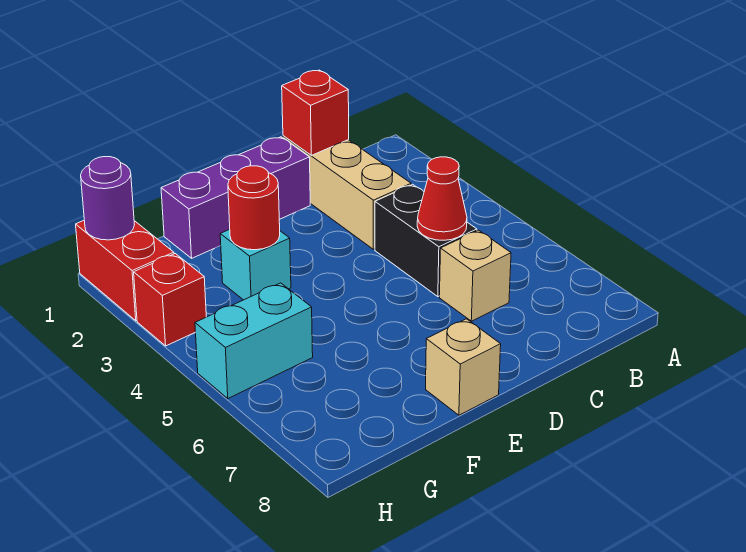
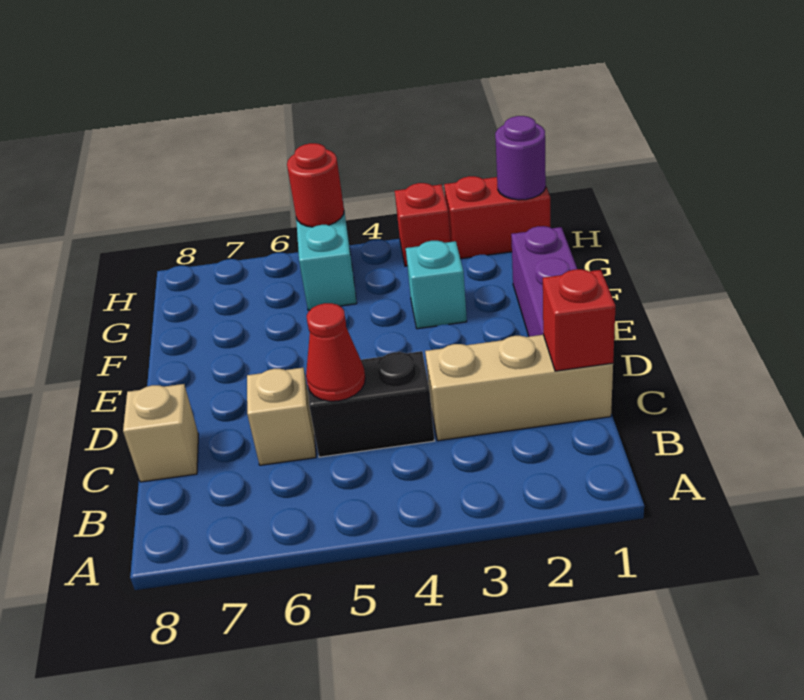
tan brick E8 level 1 -> tan brick C8 level 1
red round brick F3 level 2 -> red round brick H5 level 2

